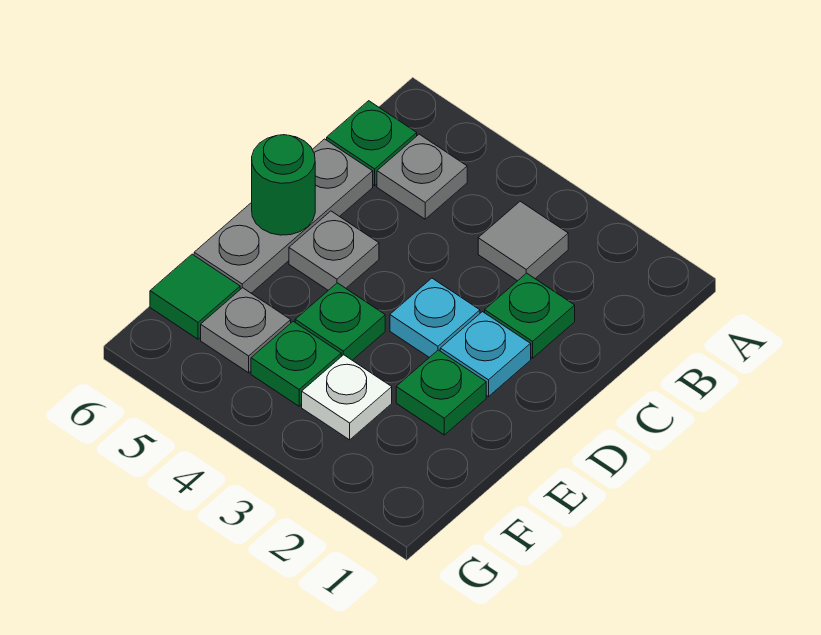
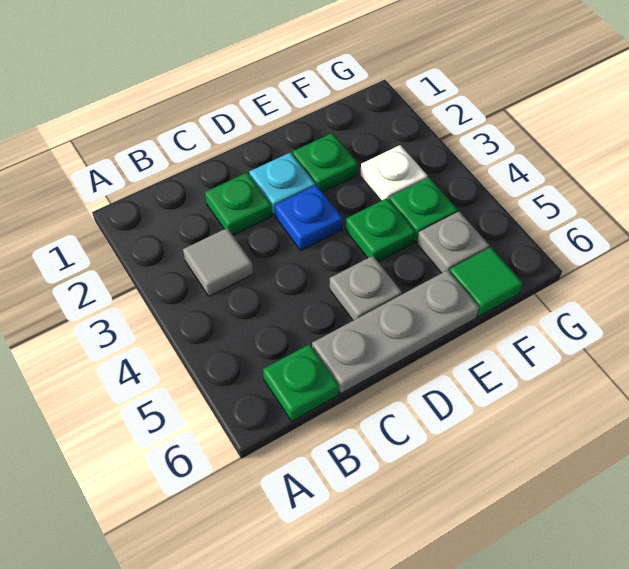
grey plate B5 level 1 -> none
cyan plate D3 level 1 -> blue plate D3 level 1
green round brick D6 level 2 -> none

